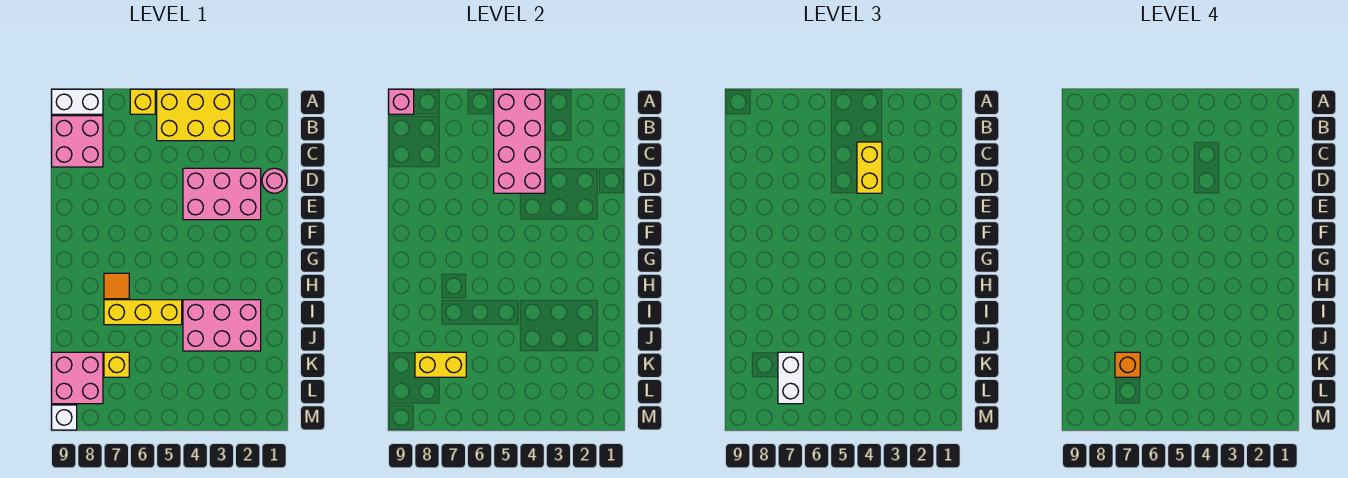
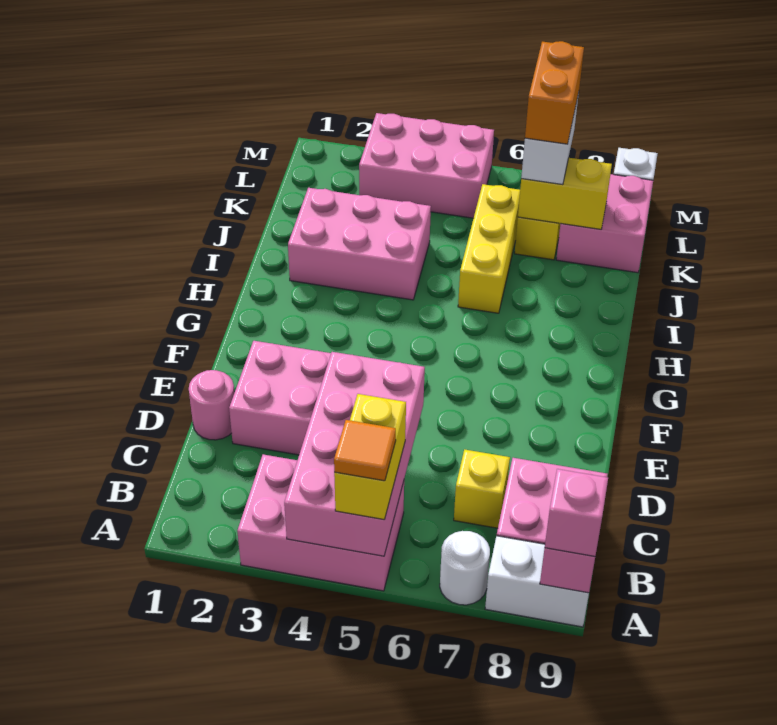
yellow brick A3:B5 level 1 -> pink brick A3:B5 level 1
yellow brick A6 level 1 -> yellow brick C7 level 1
none -> white round brick A7 level 1
none -> pink brick A9 level 3
yellow brick C4:D4 level 3 -> yellow brick A5:B5 level 3
orange tile H7 level 1 -> orange tile A5 level 4
yellow brick I5:I7 level 1 -> yellow brick I6:K6 level 1
orange brick K7 level 4 -> orange brick K7:L7 level 4
none -> pink brick L3:M5 level 1

